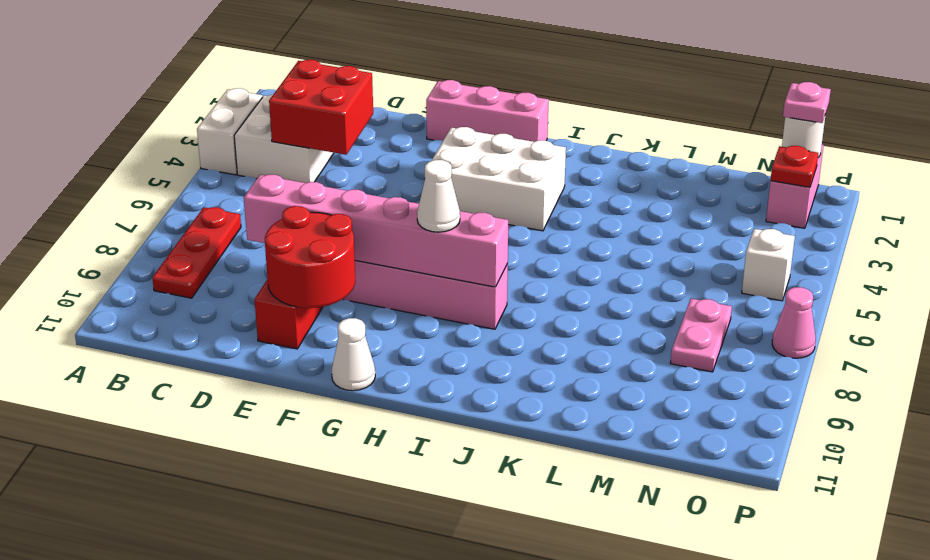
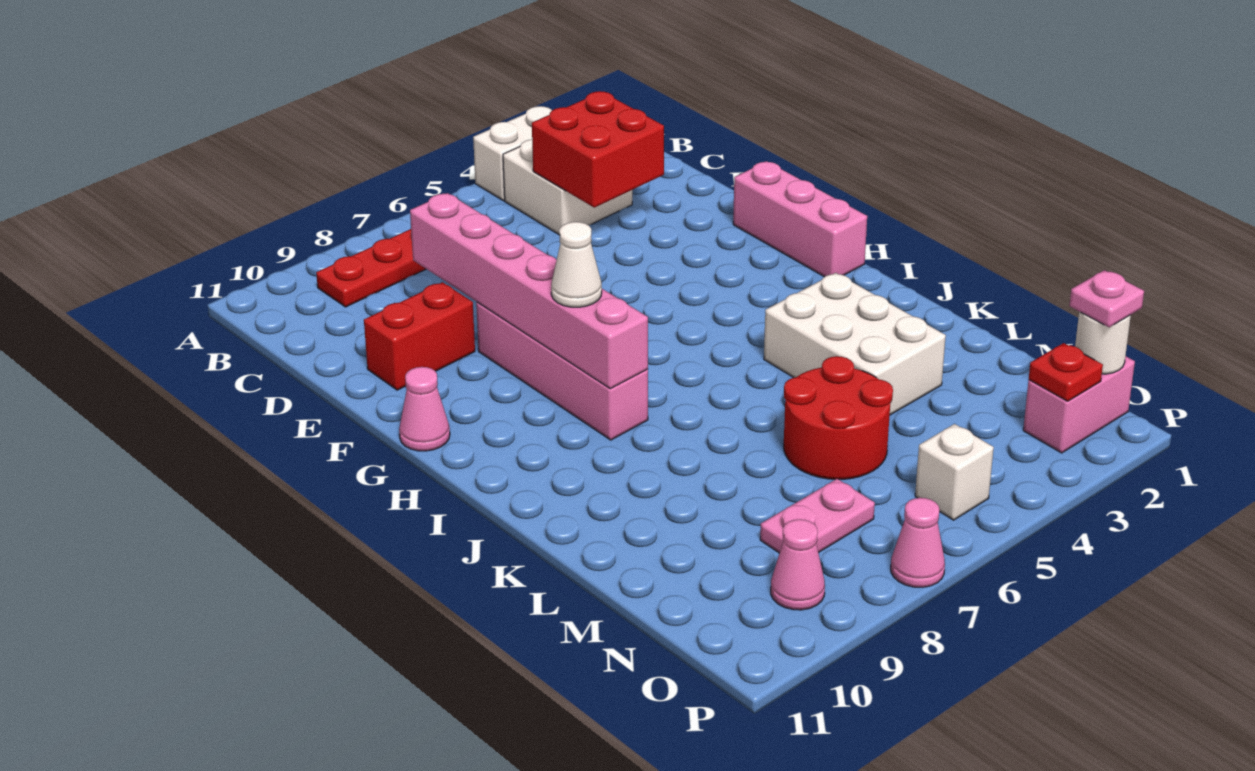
red round brick E9:F10 level 2 -> red round brick L5:M6 level 1
white brick G3:I4 level 1 -> white brick J3:L4 level 1
white cone G11 level 1 -> pink cone G11 level 1
none -> pink cone O9 level 1

